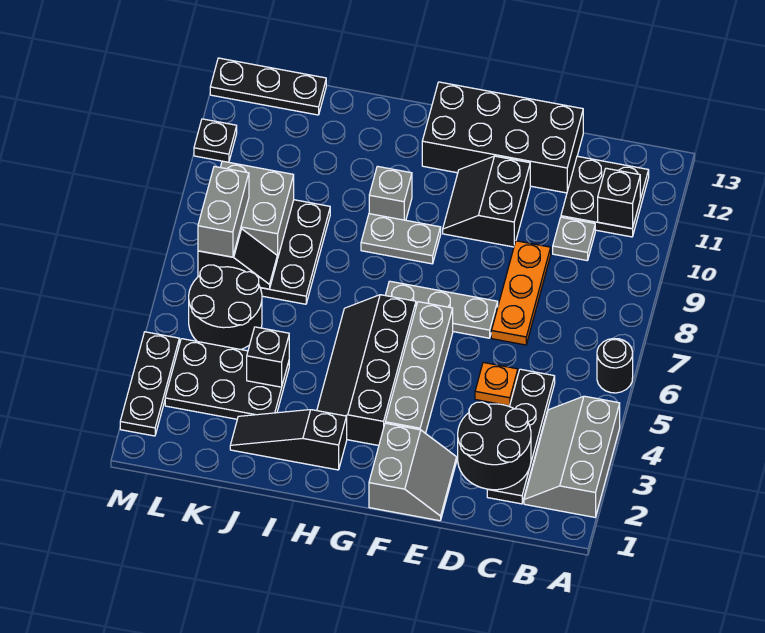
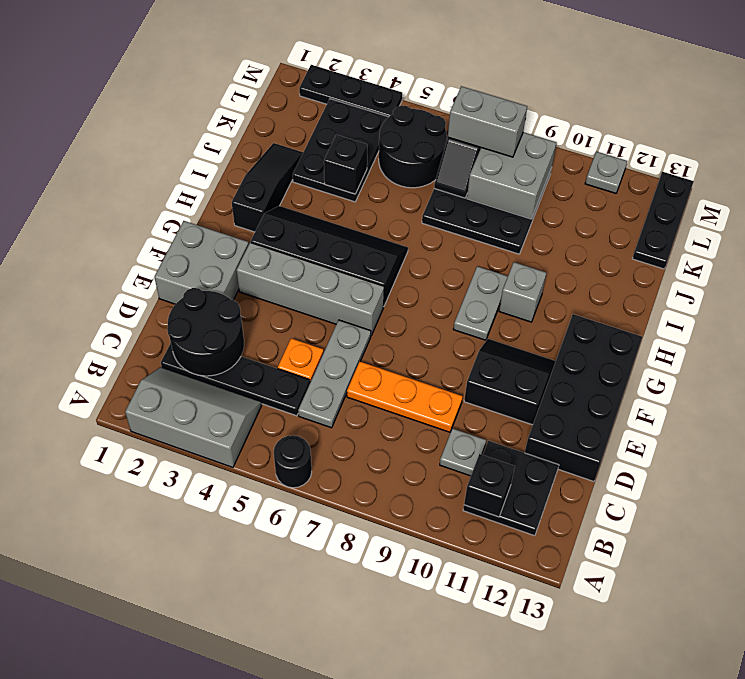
grey slope E1:F2 level 1 top F -> grey brick E1:F2 level 1
grey plate E7:G7 level 1 -> grey plate C6:E6 level 1
black plate M11 level 1 -> grey plate M11 level 1

